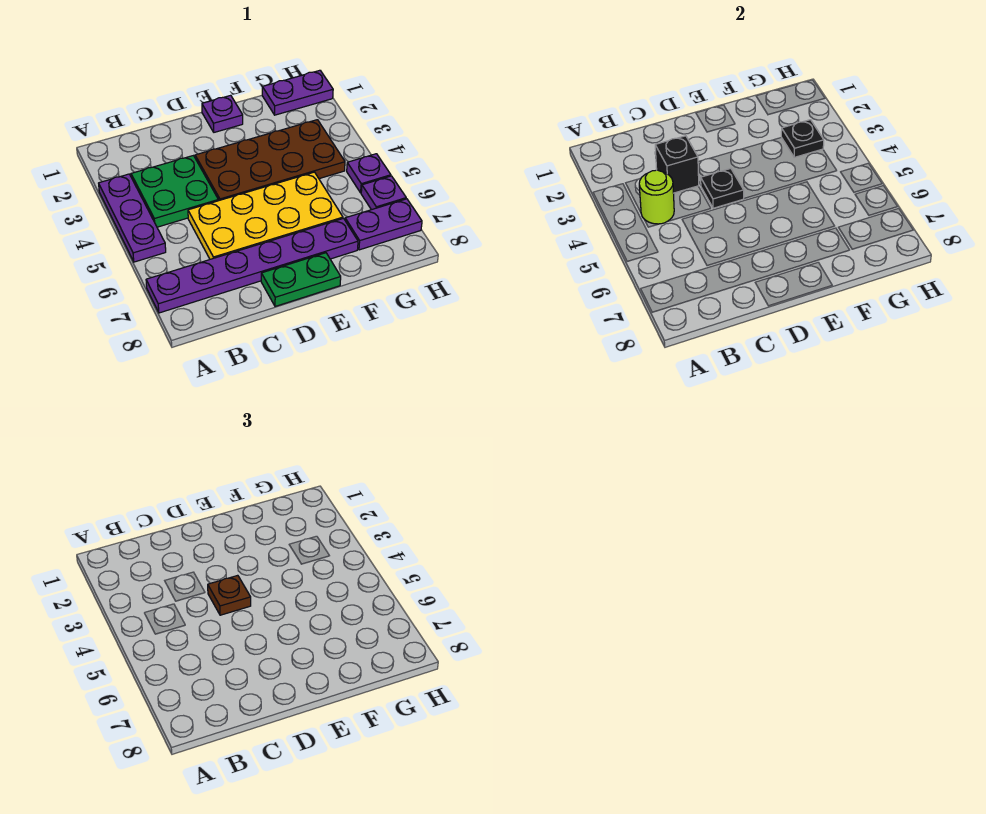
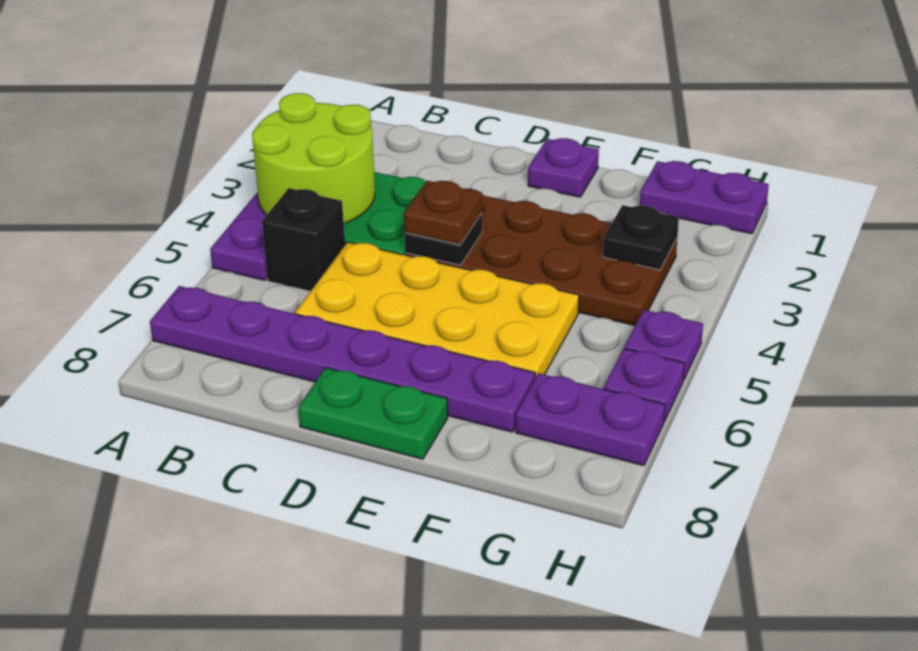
lime round brick B4 level 2 -> lime round brick A3:B4 level 2
black brick C3 level 2 -> black brick B5 level 1

